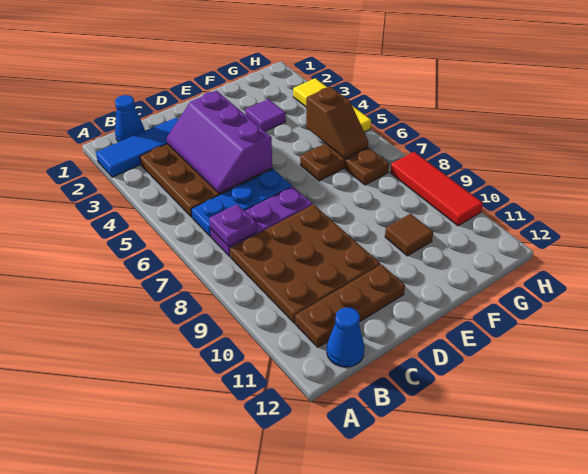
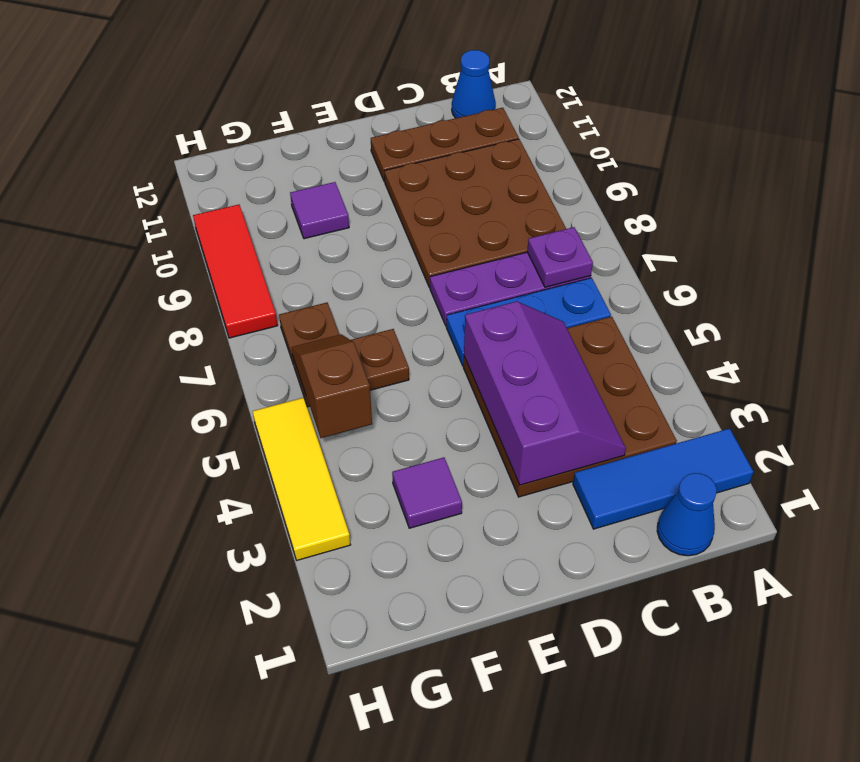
brown tile F10 level 1 -> purple tile F10 level 1

